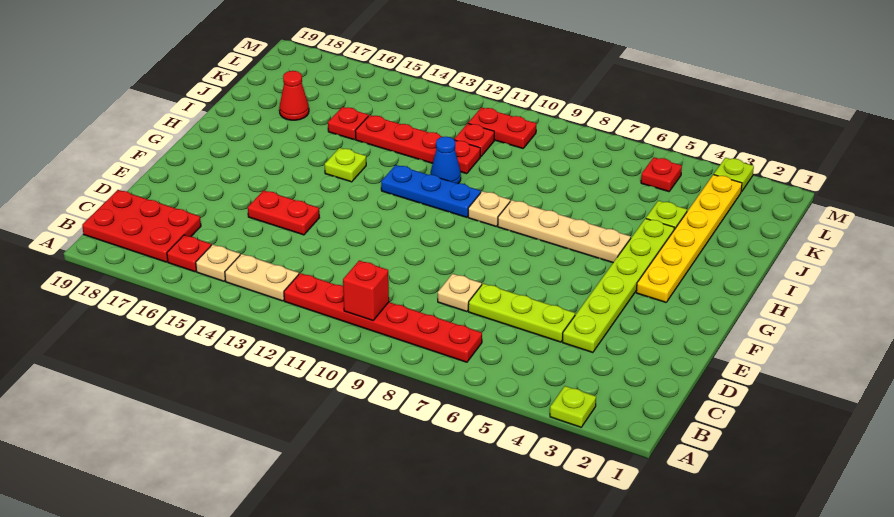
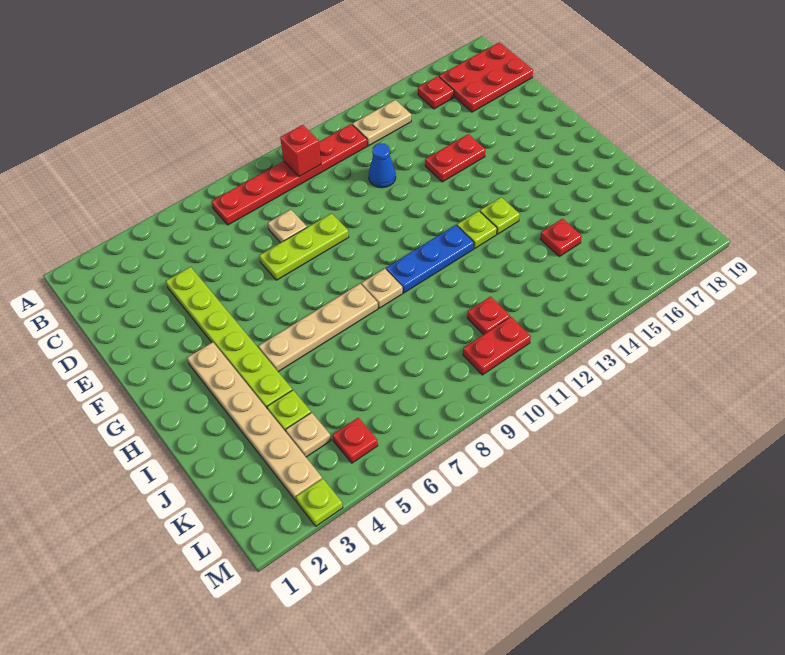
lime plate A3 level 1 -> lime plate H13 level 1
tan plate B15 level 1 -> tan plate K4 level 1
lime plate D5:D7 level 1 -> lime plate E7:E9 level 1
yellow plate G3:L3 level 1 -> tan plate G3:L3 level 1
blue cone I11 level 1 -> blue cone D12 level 1
red plate J11:J14 level 1 -> none
red cone J17 level 1 -> none

